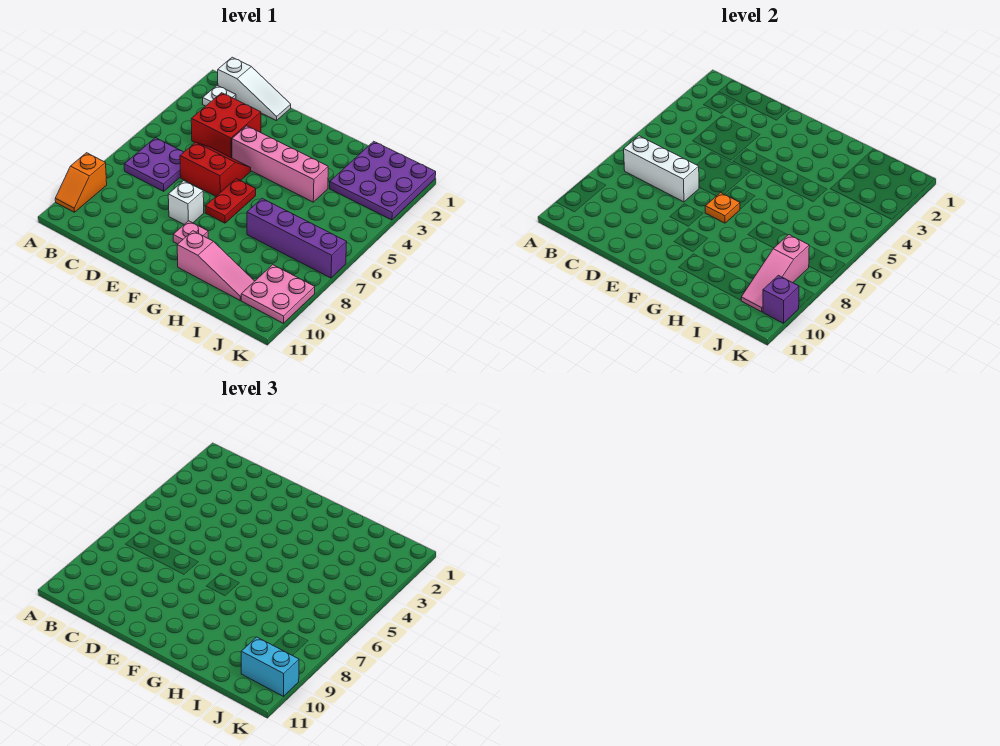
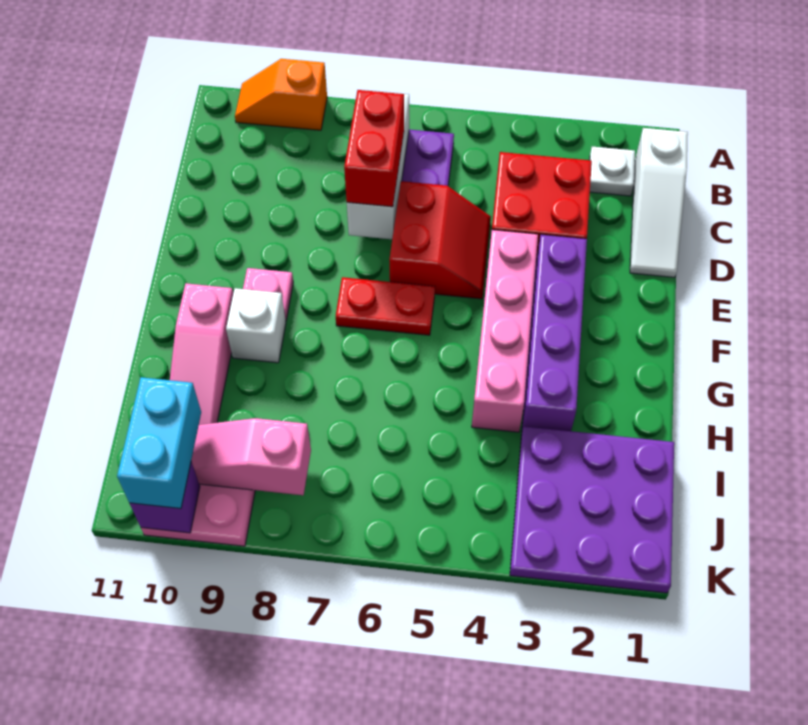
none -> red brick C7:D7 level 3
white brick E8 level 1 -> white brick G9 level 1
orange plate F7 level 2 -> none
purple brick H7:K7 level 1 -> purple brick E3:H3 level 1

